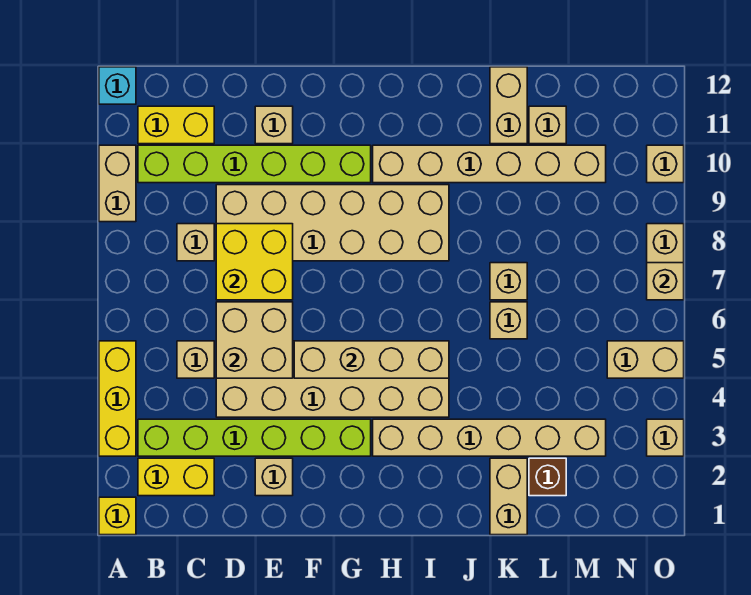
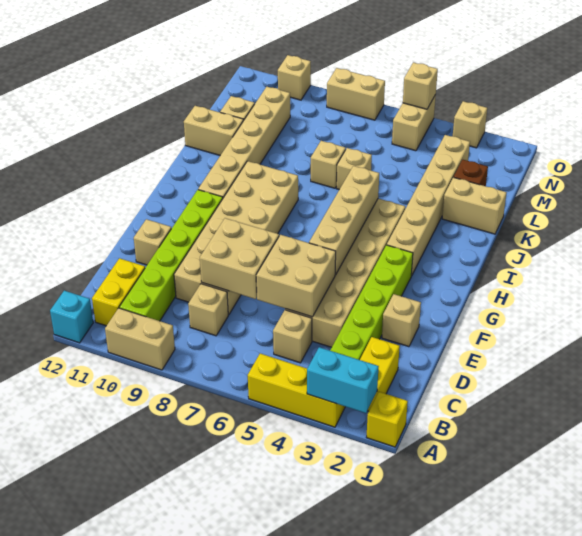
none -> cyan brick A2:A3 level 2
yellow brick D7:E8 level 2 -> tan brick D7:E8 level 2
tan brick O7 level 2 -> tan brick O5 level 2

